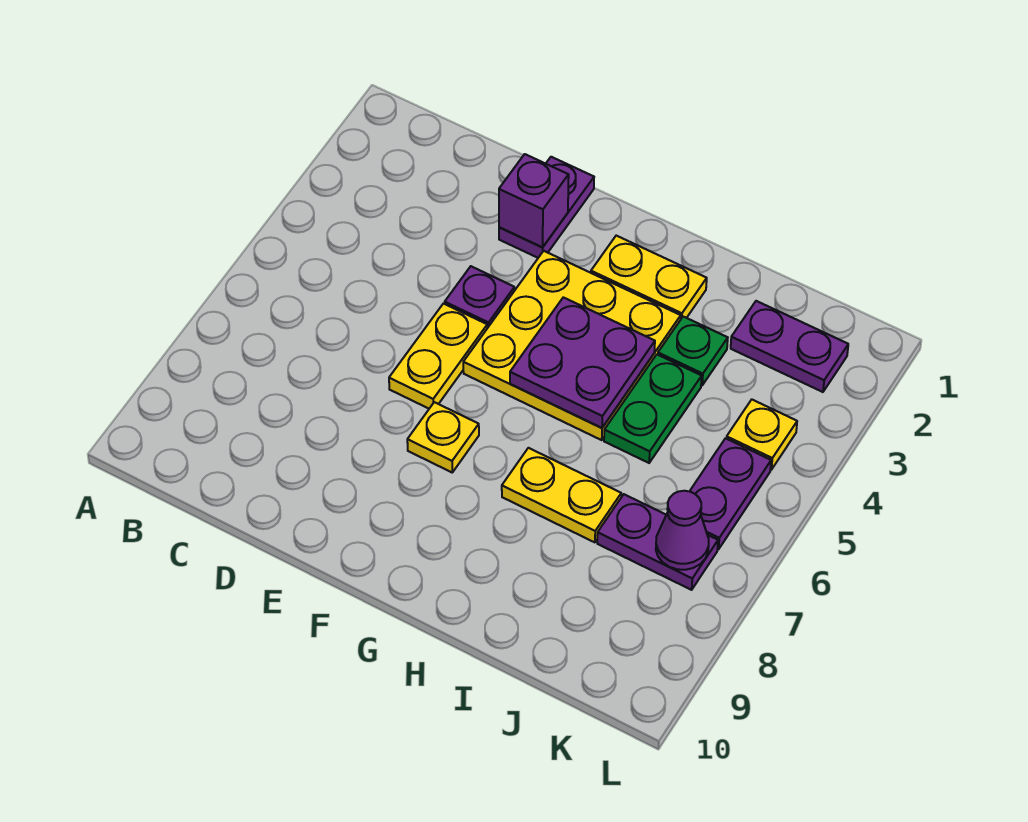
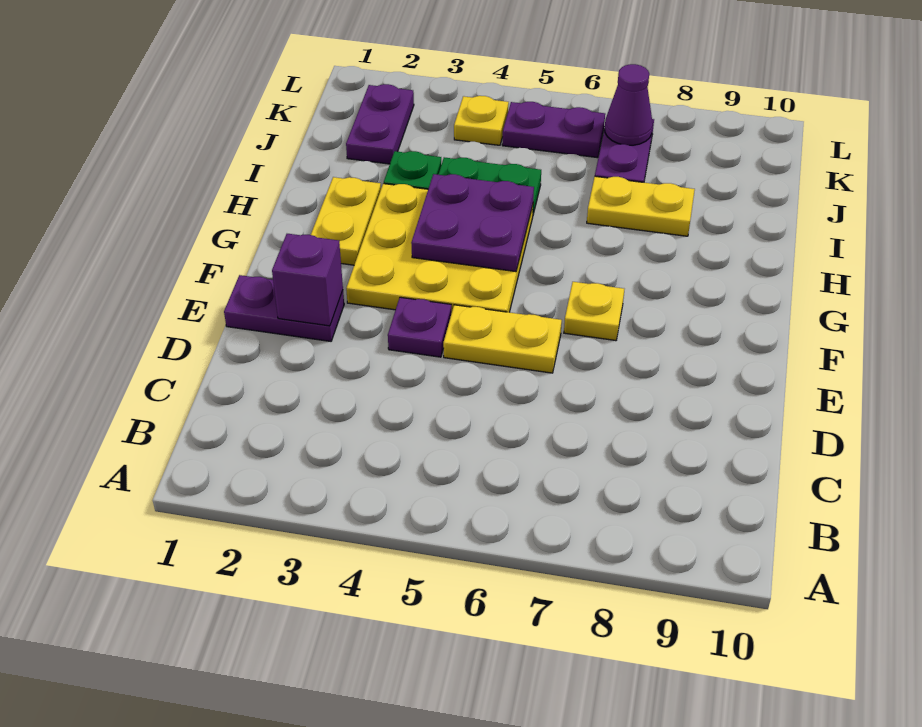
yellow plate H7:I7 level 1 -> yellow plate I7:I8 level 1

